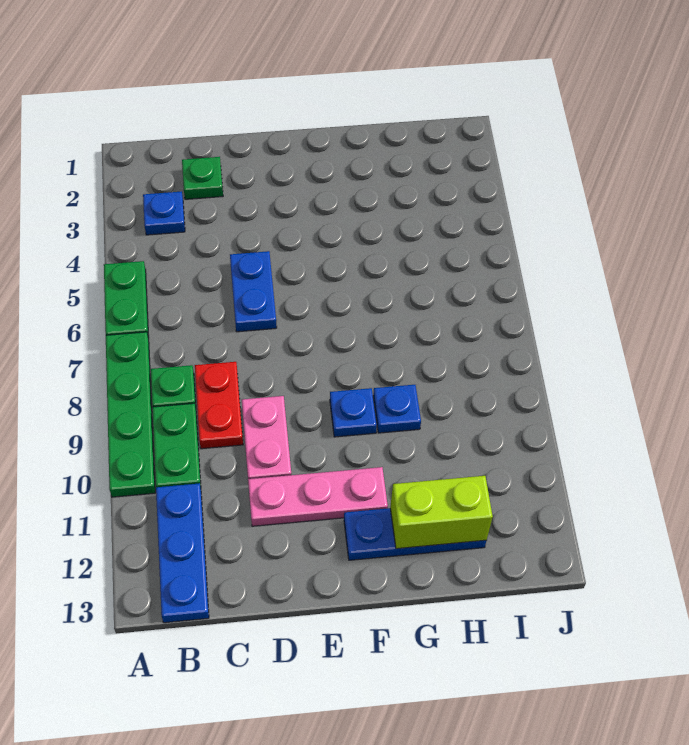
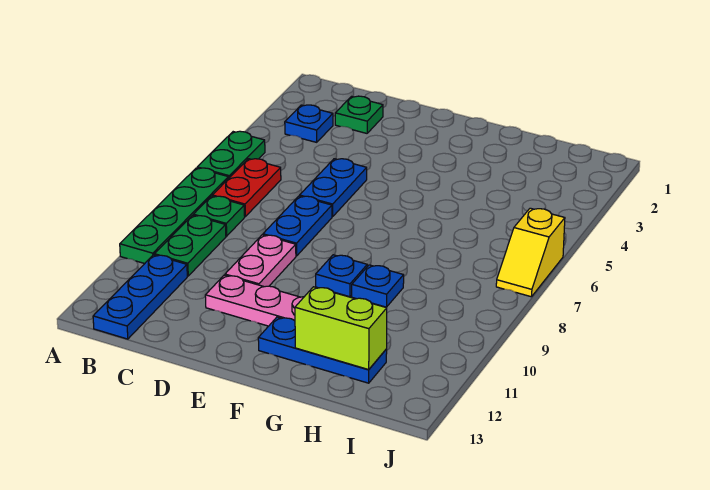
red plate C8:C9 level 1 -> red plate B6:B7 level 1
none -> blue plate D7:D8 level 1
none -> yellow slope J6:J7 level 1 top 6

